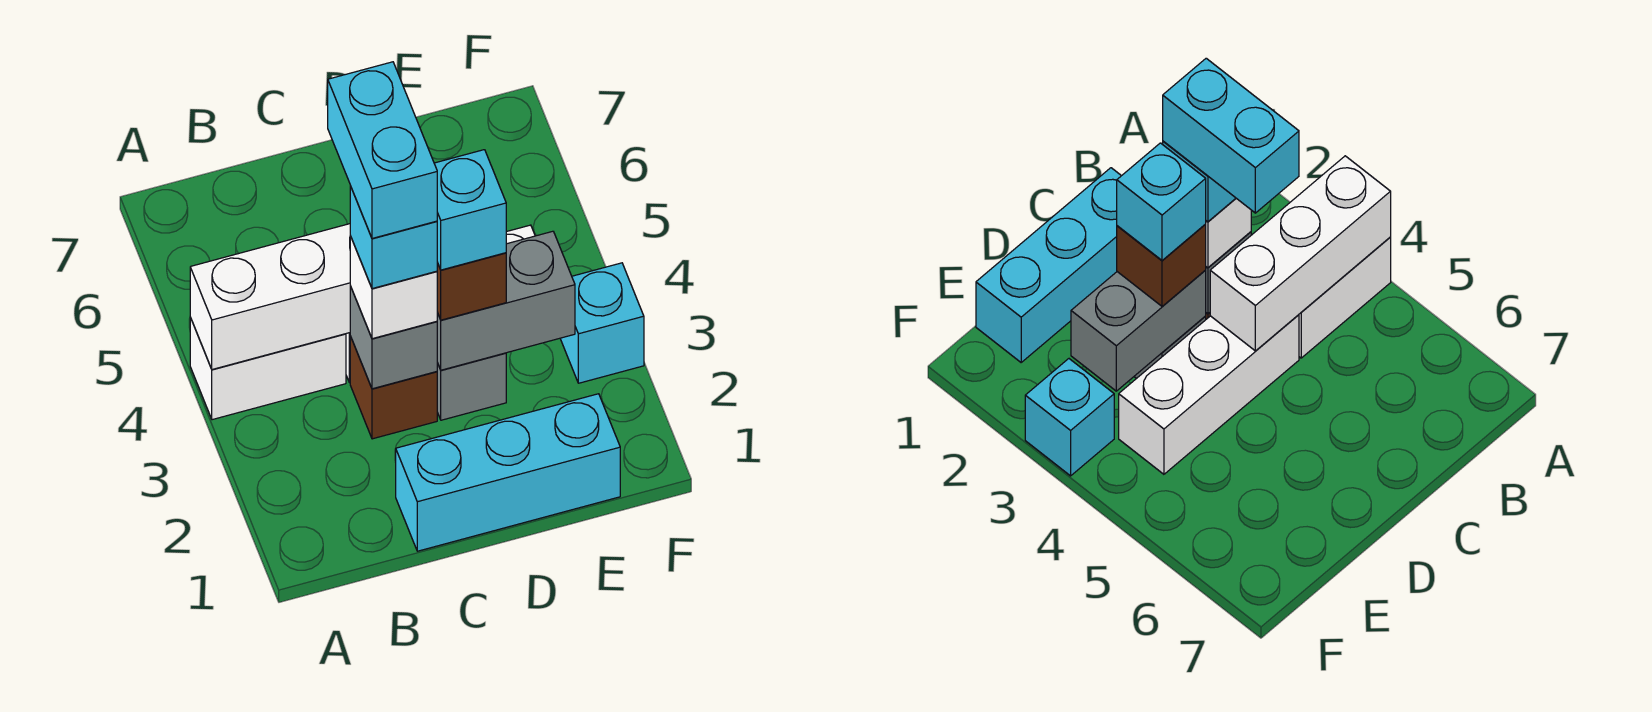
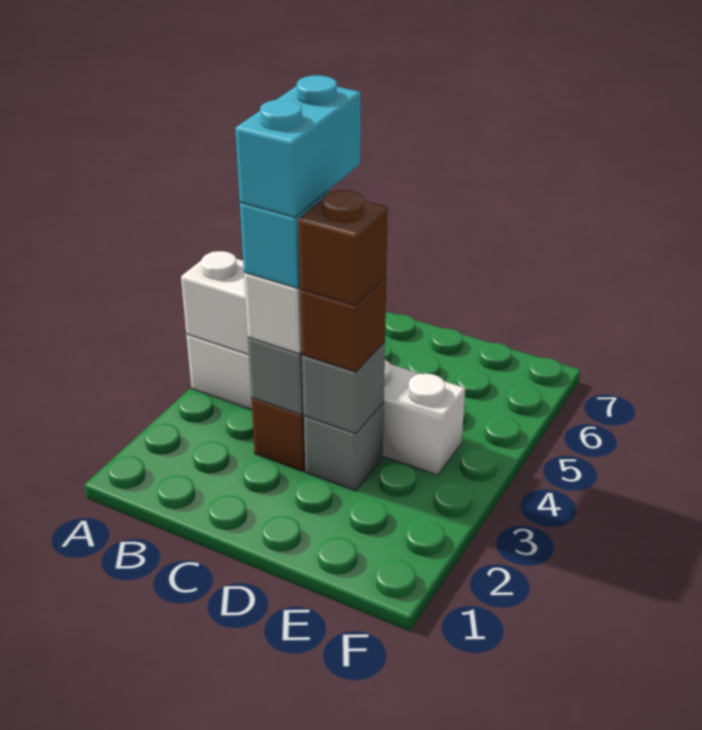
cyan brick C1:E1 level 1 -> none
grey brick D3:E3 level 2 -> grey brick D3 level 2
cyan brick D3 level 4 -> brown brick D3 level 4
cyan brick F3 level 1 -> none

